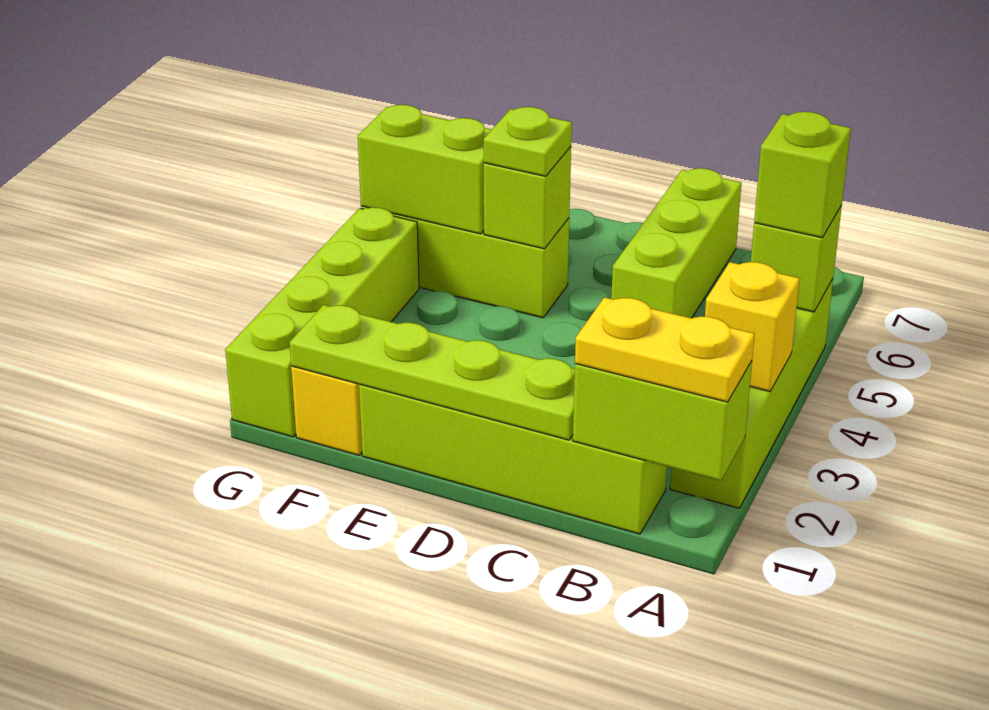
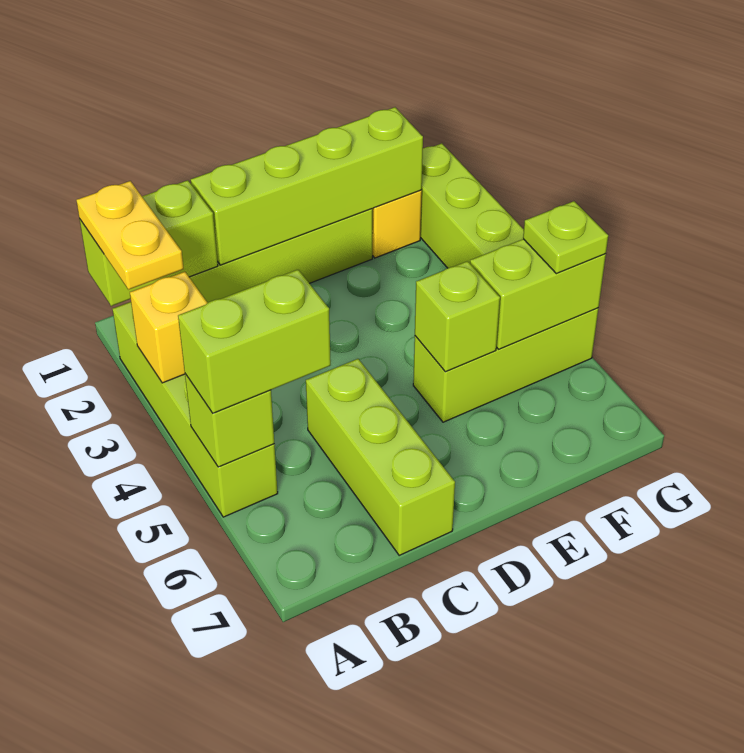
yellow plate A1:B1 level 3 -> yellow plate A1:A2 level 3
lime brick A5 level 3 -> lime brick A5:B5 level 3
lime plate C1:F1 level 2 -> lime brick C1:F1 level 2
lime plate E5 level 3 -> lime plate G5 level 3

